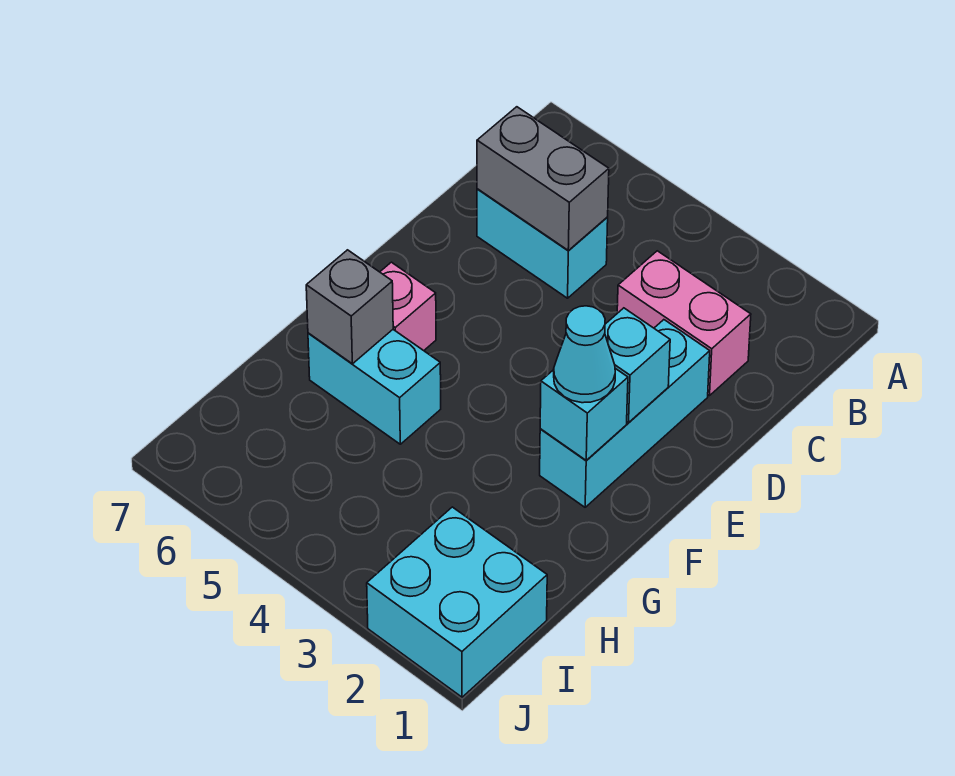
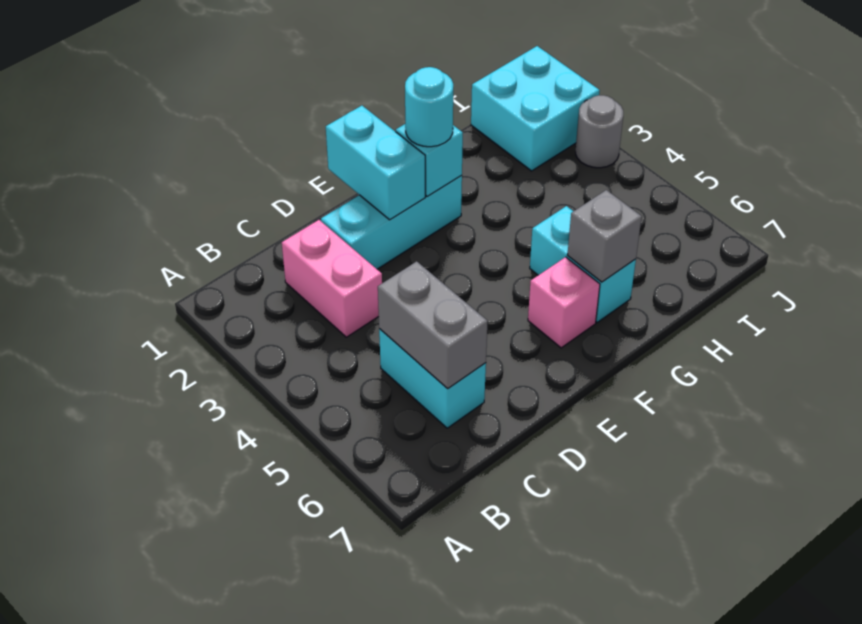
cyan brick E2 level 2 -> cyan brick E1:E2 level 2
cyan cone F2 level 3 -> cyan round brick F2 level 3
none -> grey round brick J3 level 1

